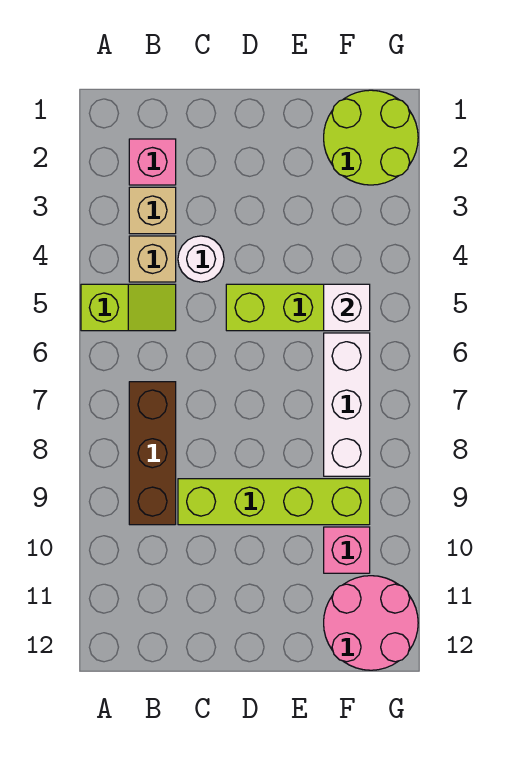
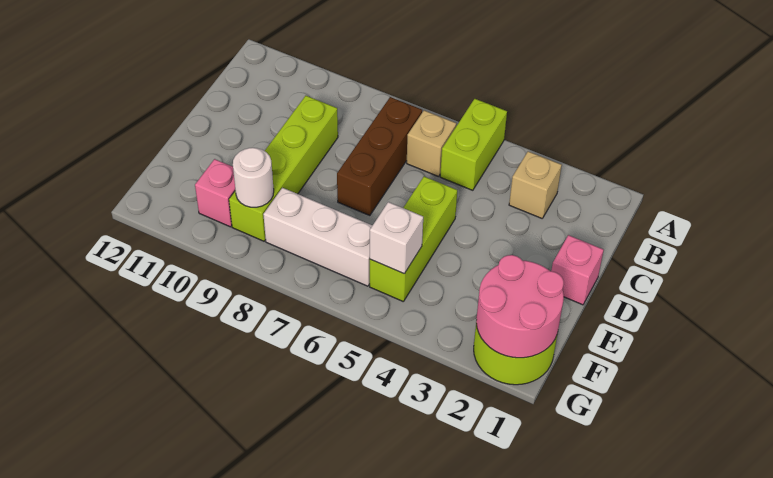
lime slope A5:B5 level 1 top A -> lime brick A5:B5 level 1
pink brick B2 level 1 -> pink brick D1 level 1
tan brick B4 level 1 -> tan brick B6 level 1
brown brick B7:B9 level 1 -> brown brick B7:D7 level 1
white round brick C4 level 1 -> white round brick F9 level 2
pink round brick F11:G12 level 1 -> pink round brick F1:G2 level 2

